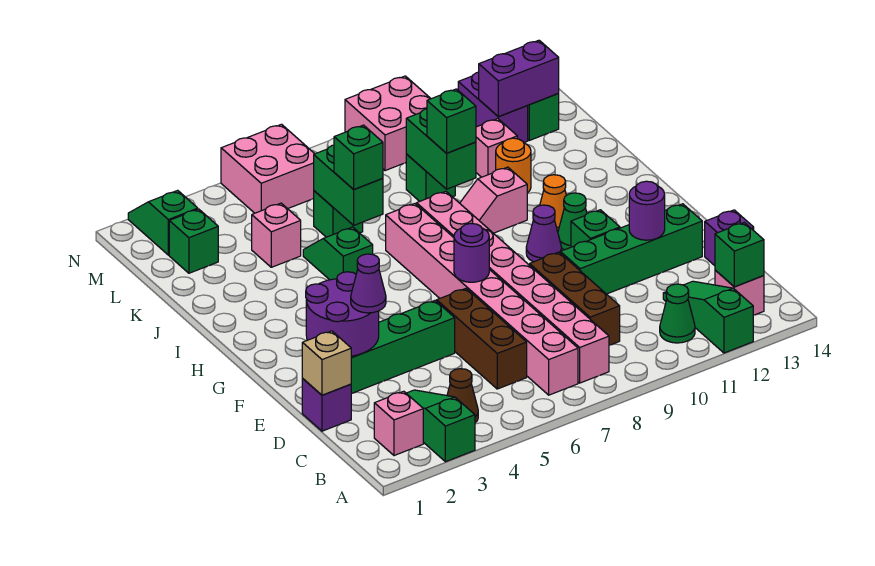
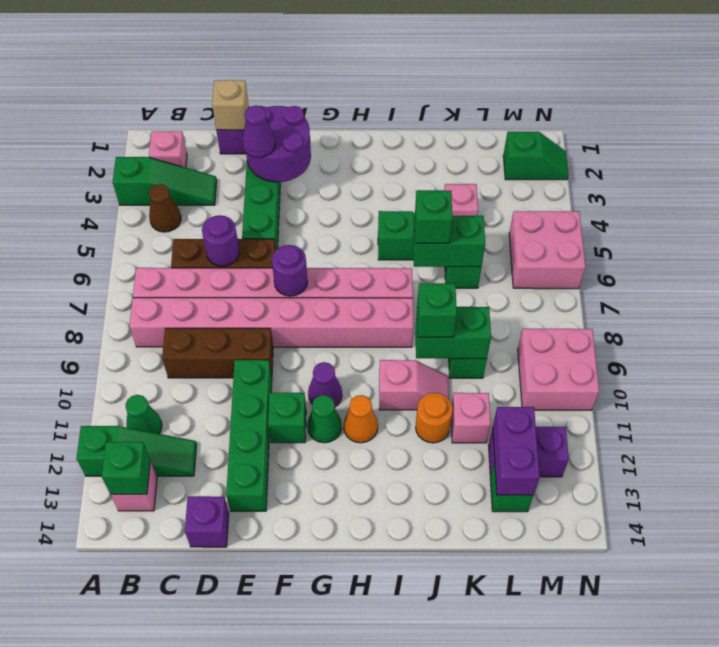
purple round brick E12 level 2 -> purple round brick D6 level 2
pink slope I9:I10 level 1 top 10 -> pink slope I10:J10 level 1 top I
green brick L2 level 1 -> none

